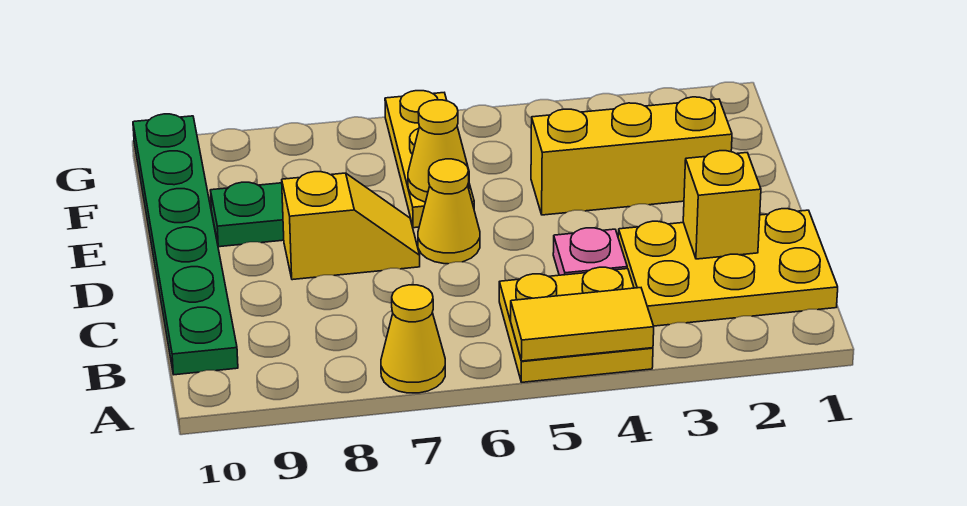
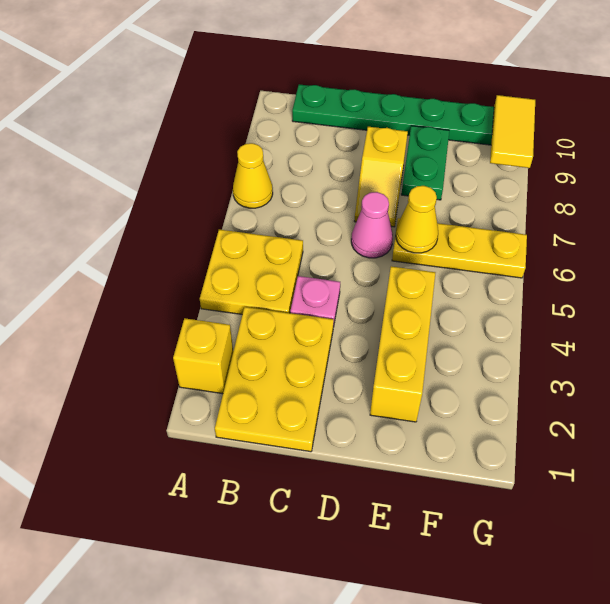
yellow tile A4:A5 level 2 -> yellow tile G9:G10 level 2
yellow brick C2 level 2 -> yellow brick A2 level 1
yellow cone D6 level 1 -> pink cone D6 level 1

